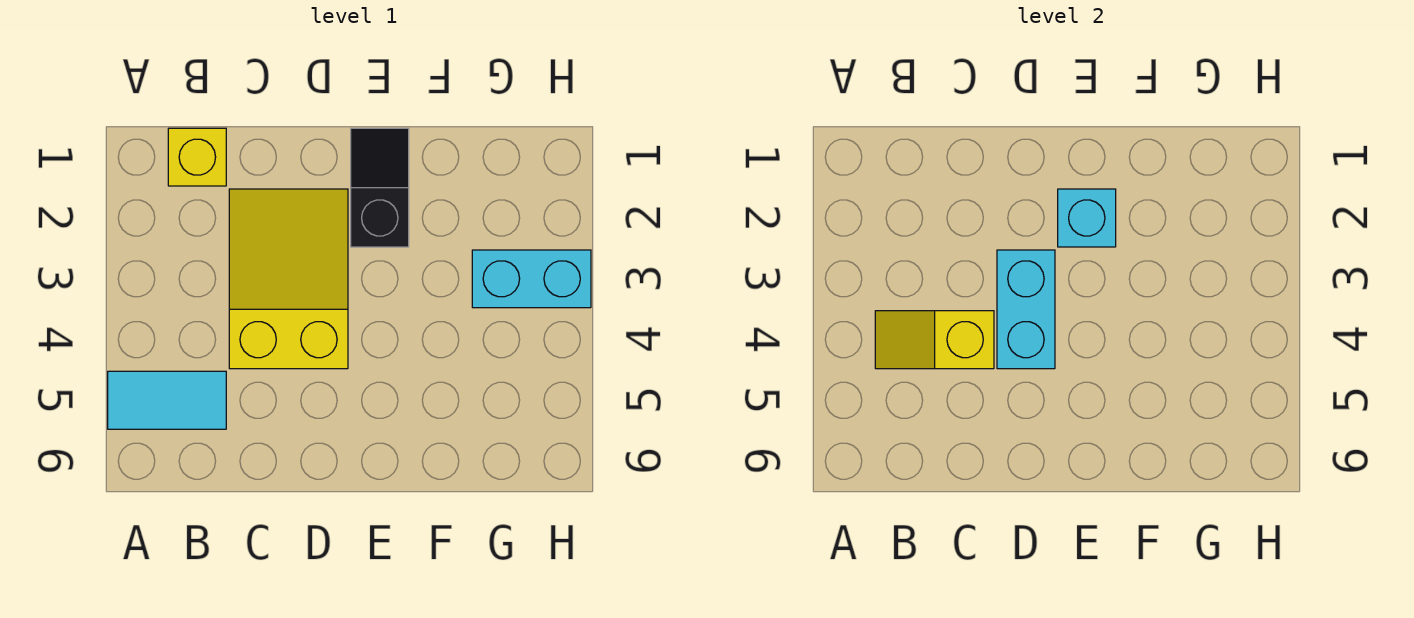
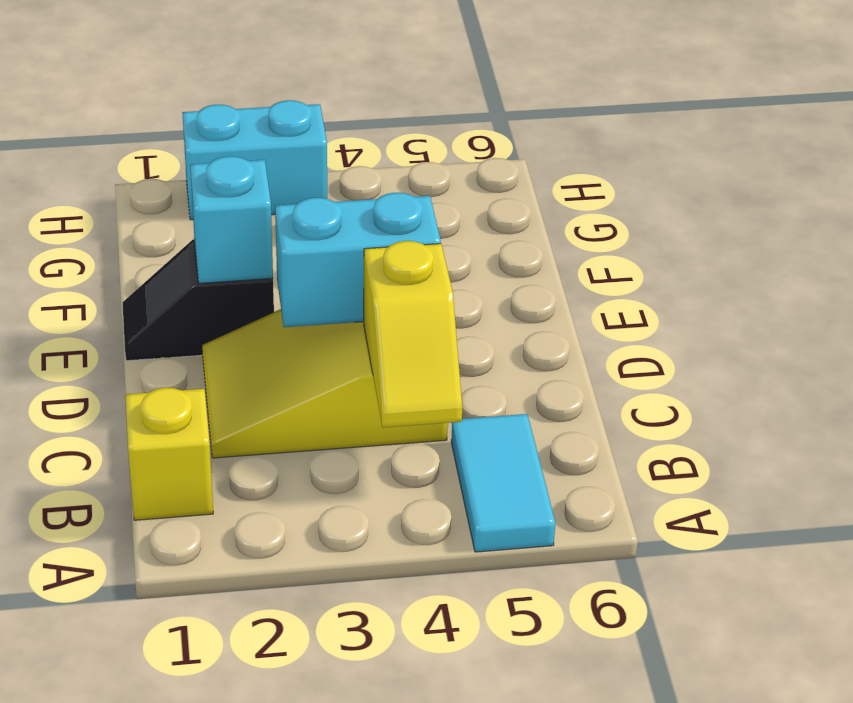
cyan brick G3:H3 level 1 -> cyan brick H2:H3 level 1

